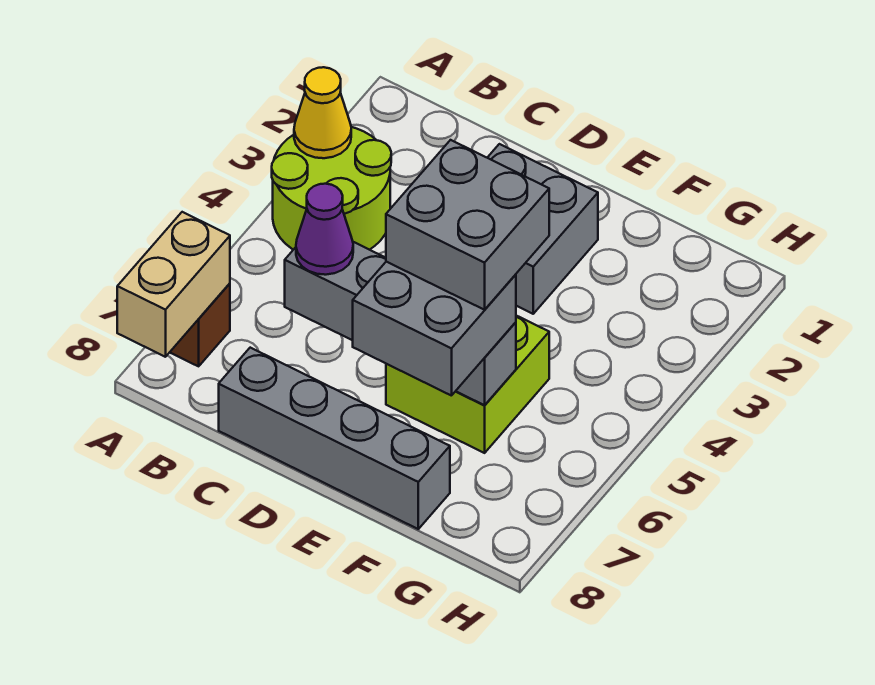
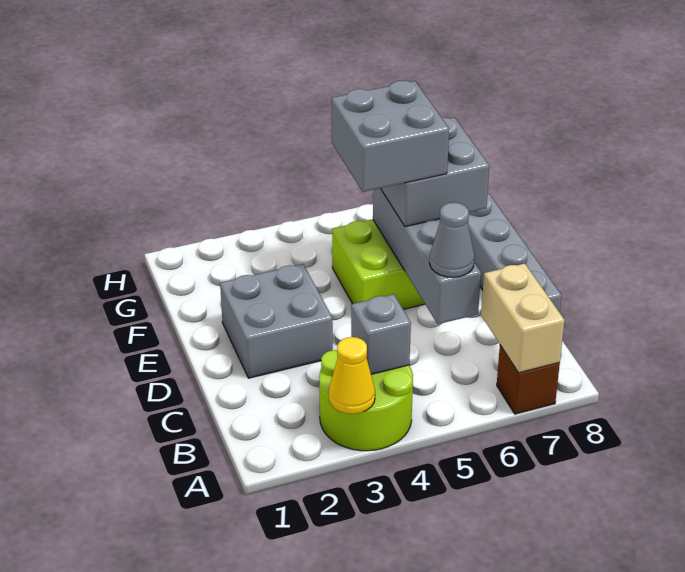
tan brick A7:A8 level 2 -> tan brick A7:B7 level 2
none -> grey brick B4 level 2
purple cone C6 level 3 -> grey cone C6 level 3

